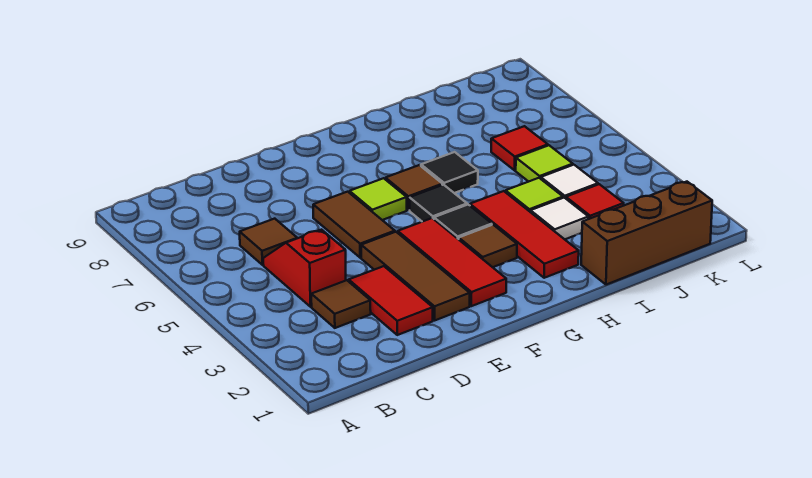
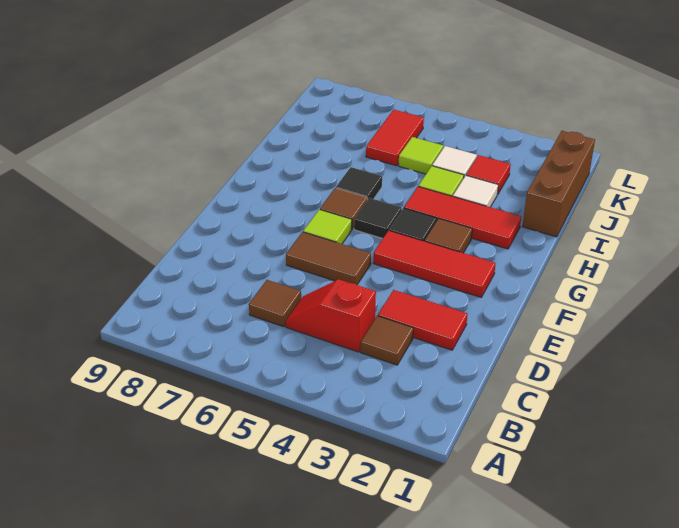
brown tile E2:E4 level 1 -> none
red tile J6 level 1 -> red tile J6:K6 level 1

